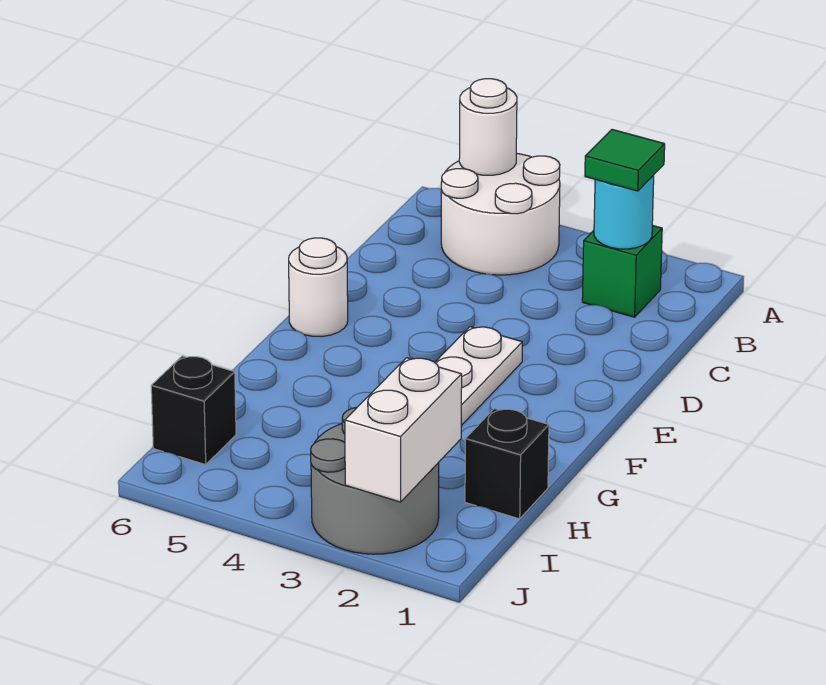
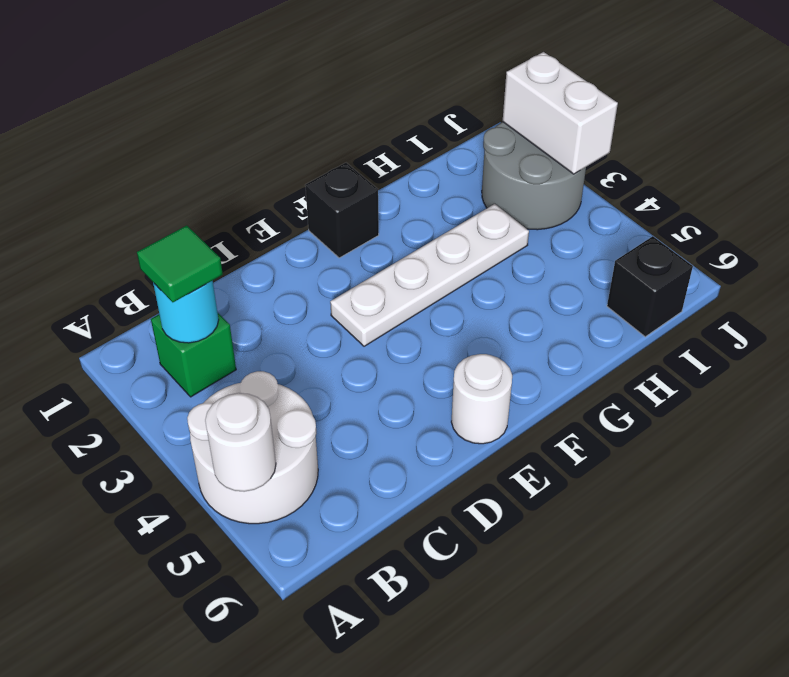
black brick H1 level 1 -> black brick F1 level 1
white brick I2:J2 level 2 -> white brick J2:J3 level 2

